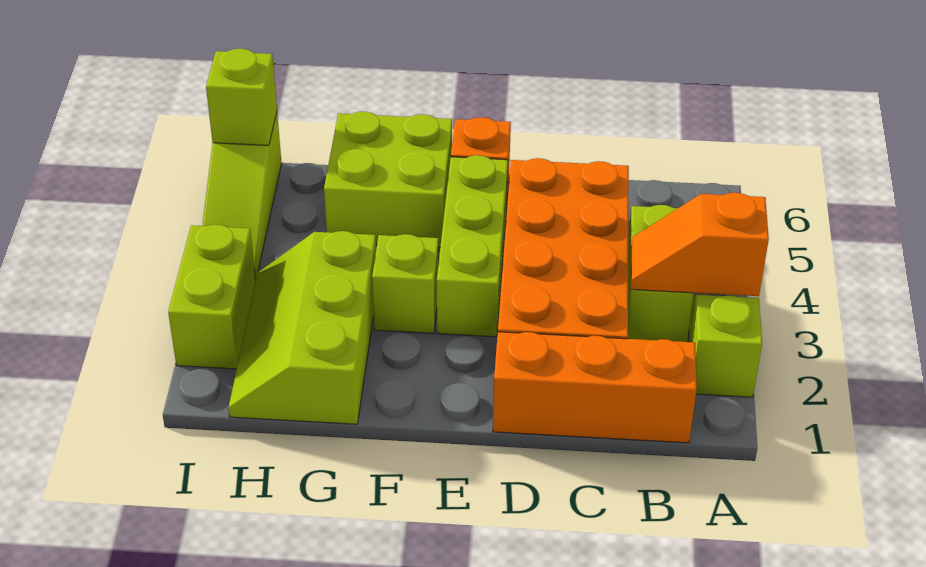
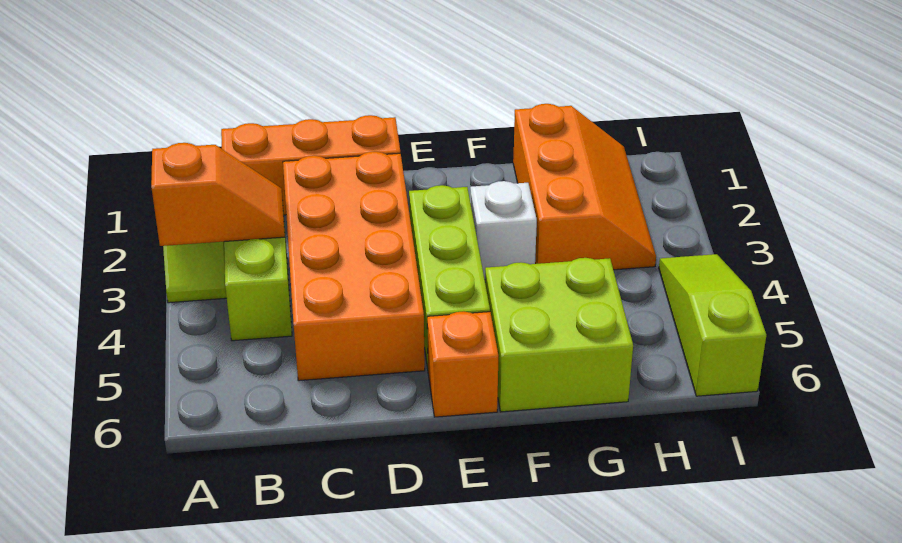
lime brick F3 level 1 -> white brick F3 level 1
lime slope G1:H3 level 1 top G -> orange slope G1:H3 level 1 top G
lime brick I2:I3 level 1 -> none
lime brick I6 level 2 -> none

